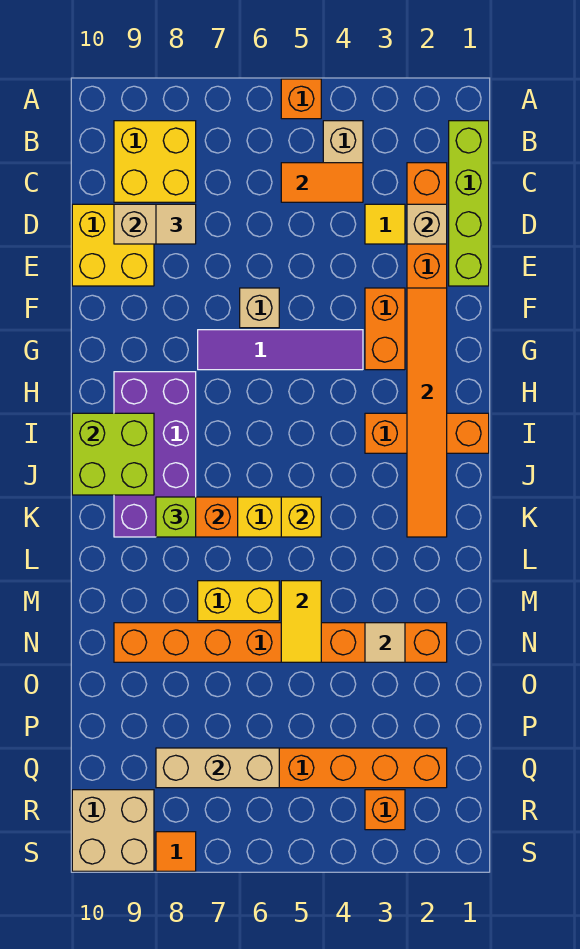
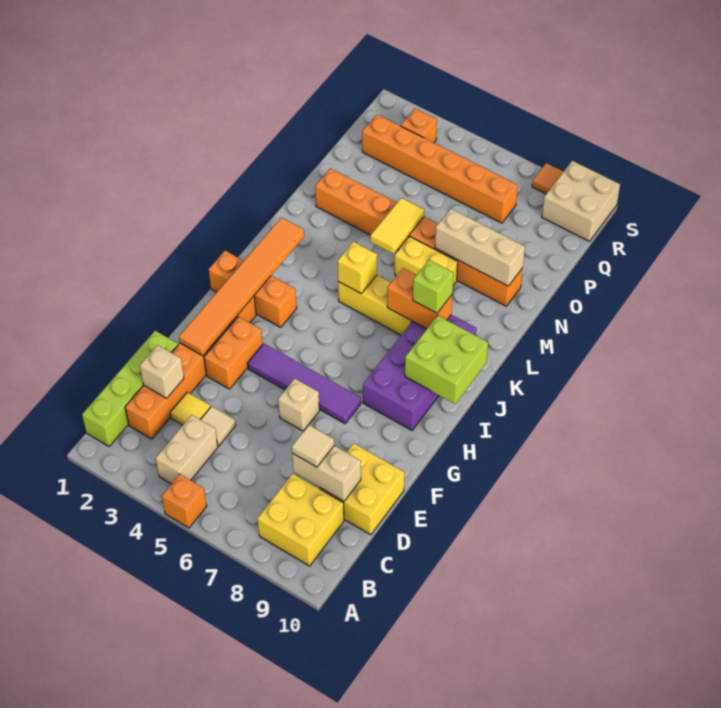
orange tile C4:C5 level 2 -> none
tan tile N3 level 2 -> tan tile D4 level 1
tan brick Q6:Q8 level 2 -> tan brick N7:N9 level 2

